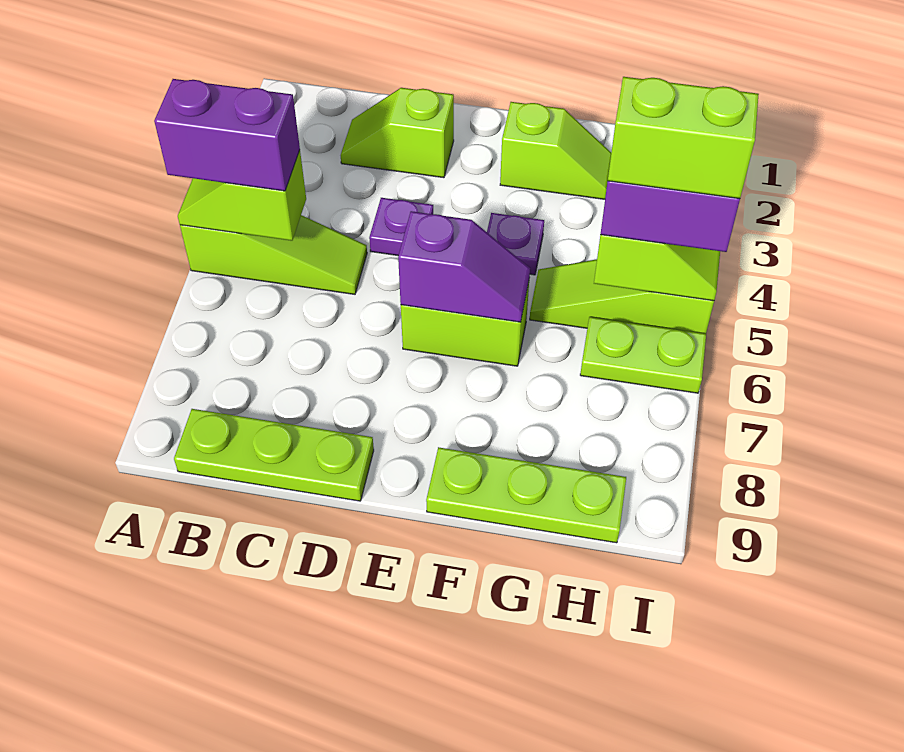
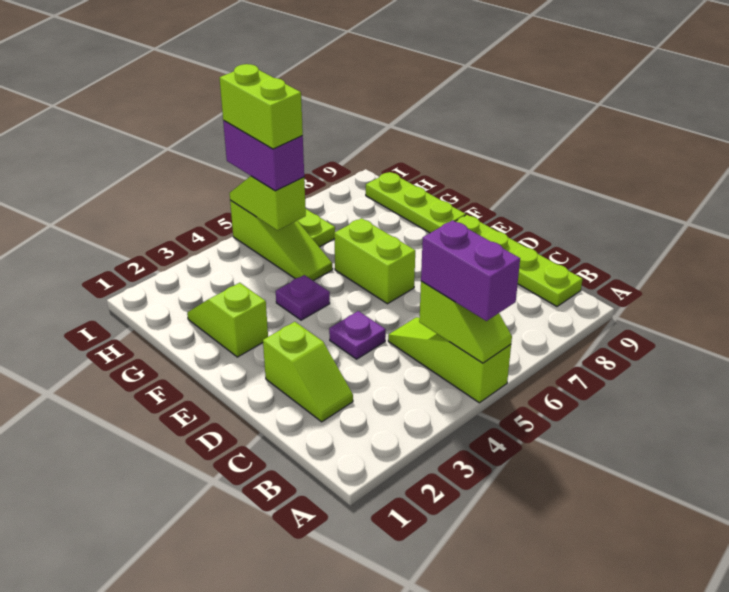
lime plate B9:D9 level 1 -> lime plate B9:E9 level 1
purple slope E6:F6 level 2 top E -> none

